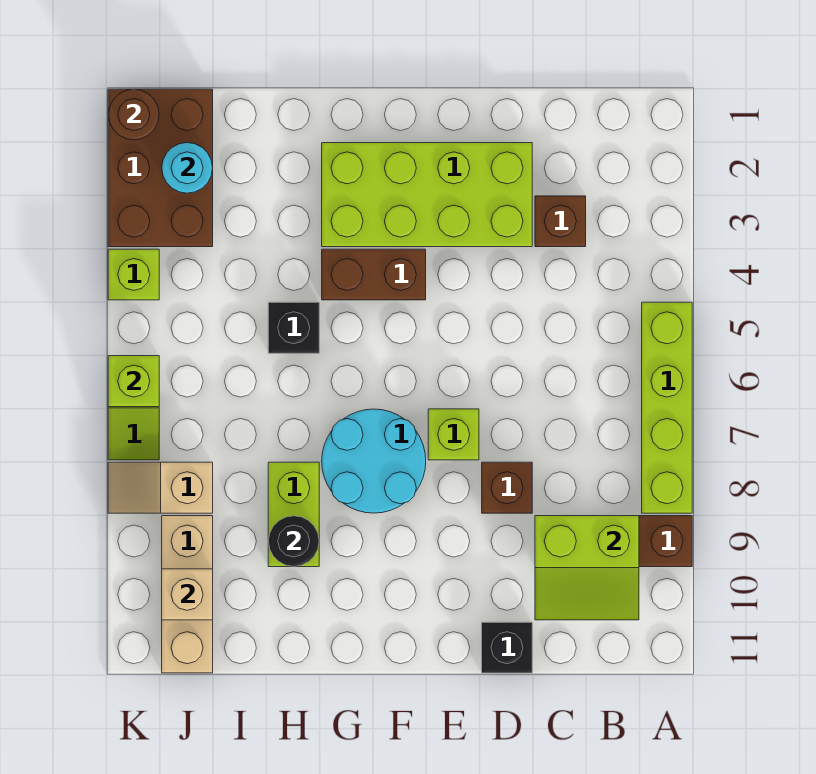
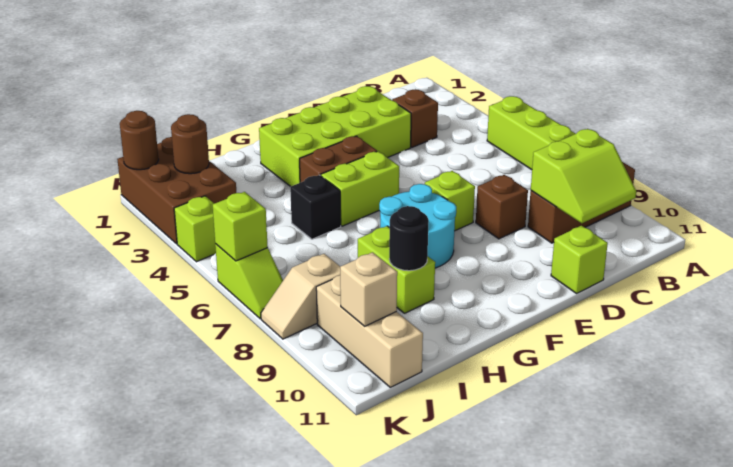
black brick D11 level 1 -> lime brick D11 level 1
none -> lime brick F5:G5 level 1
cyan round brick J2 level 2 -> brown round brick J2 level 2

